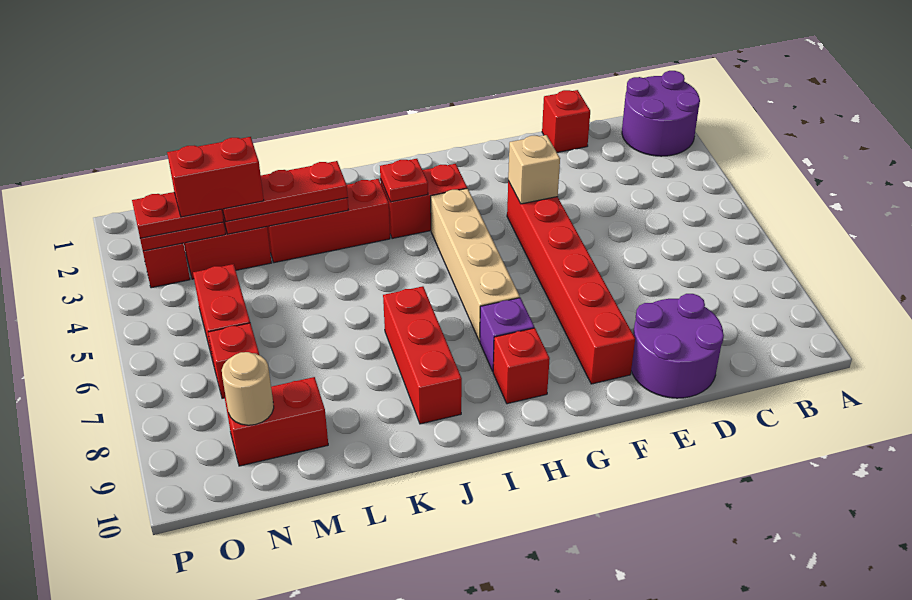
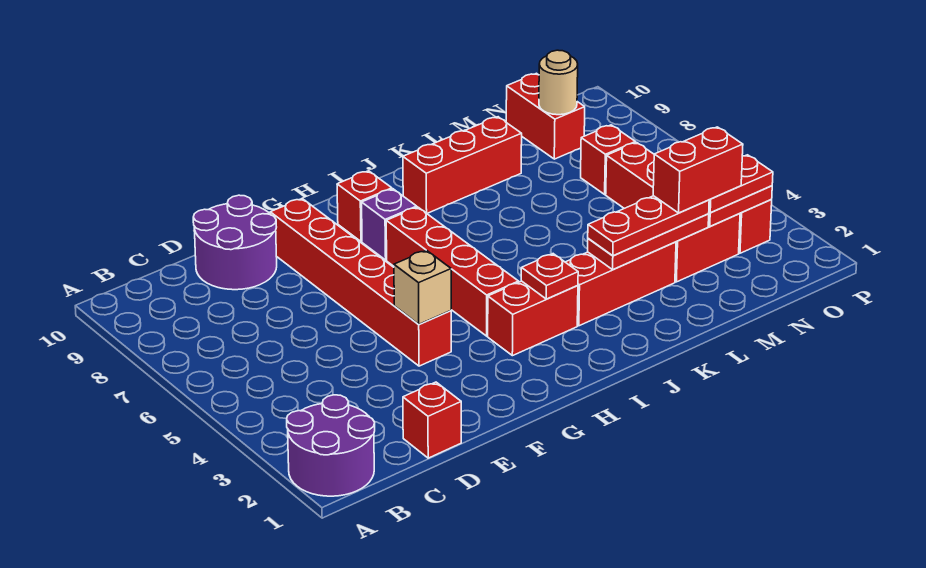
tan brick H4:H7 level 1 -> red brick H4:H7 level 1
red brick J7:J9 level 1 -> red brick J9:L9 level 1
red brick M9:N9 level 1 -> red brick N9:N10 level 1

